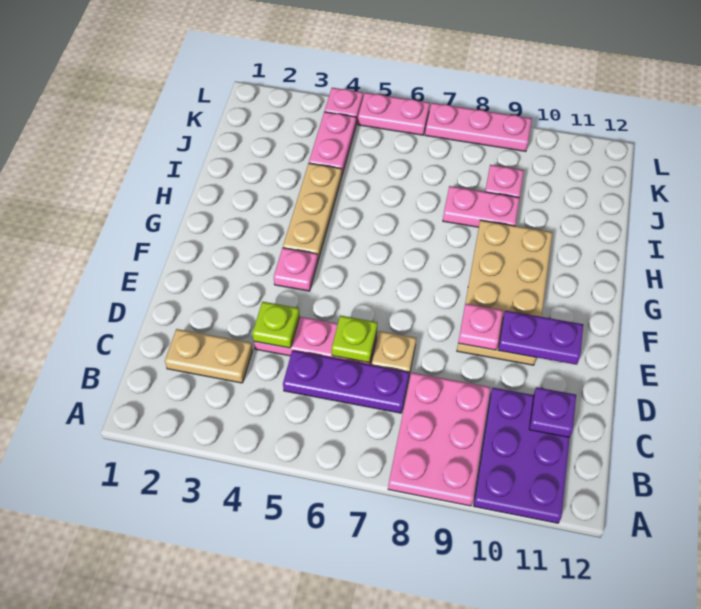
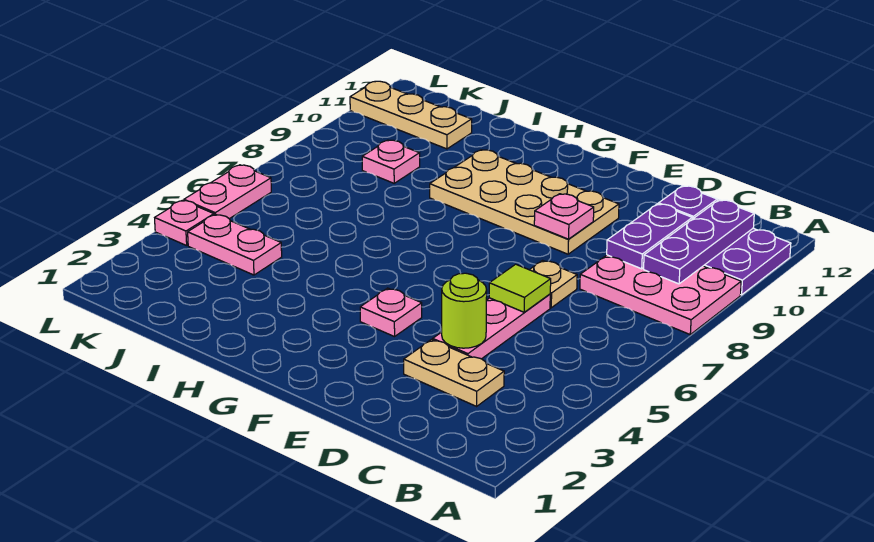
tan plate C2:C3 level 1 -> tan plate C3:D3 level 1
purple plate C5:C7 level 1 -> purple plate B9:B11 level 2
lime plate D4 level 2 -> lime round brick D4 level 2
lime plate D6 level 2 -> lime tile D6 level 2
purple plate E10:E11 level 2 -> purple plate C9:C10 level 2
tan plate G4:I4 level 1 -> tan plate J11:L11 level 1
pink plate I8:I9 level 1 -> none
pink plate L7:L9 level 1 -> none

